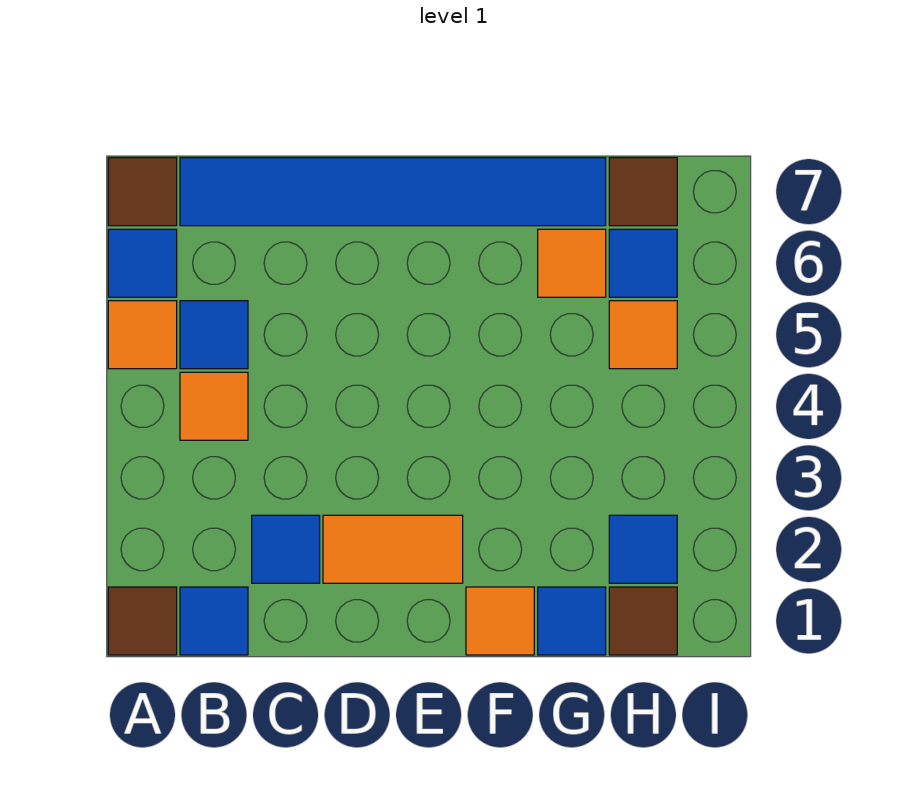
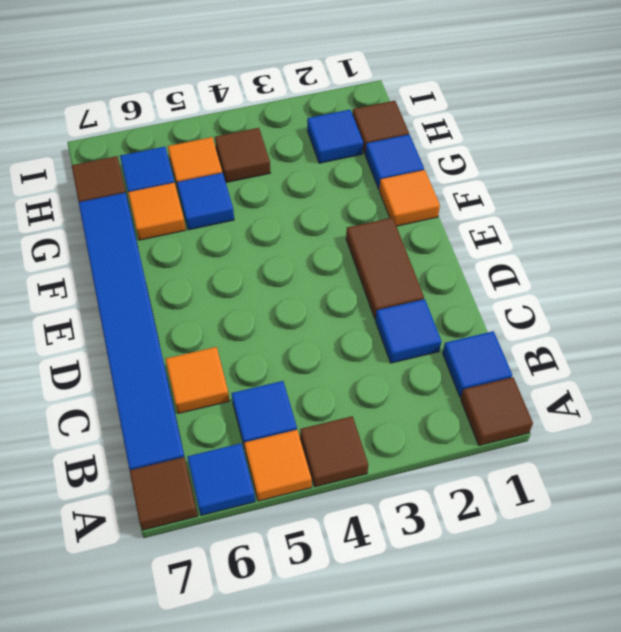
none -> brown tile A4 level 1
orange tile B4 level 1 -> orange tile C6 level 1
orange tile D2:E2 level 1 -> brown tile D2:E2 level 1
none -> blue tile G5 level 1
none -> brown tile H4 level 1

